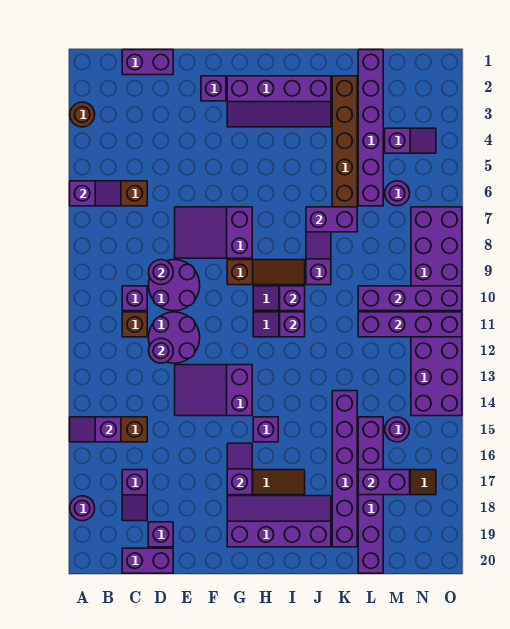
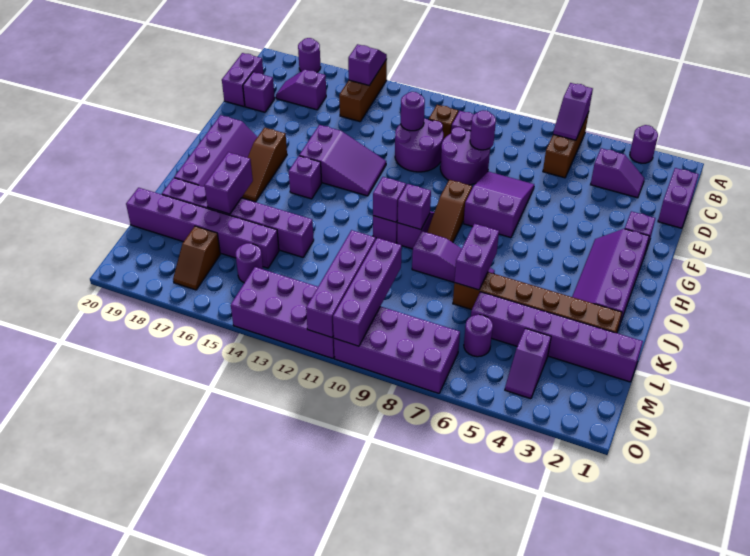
brown round brick A3 level 1 -> purple round brick A3 level 1
purple slope E13:G14 level 1 top G -> purple slope F13:G15 level 1 top 15
purple slope G16:G17 level 2 top 17 -> purple slope C3:C4 level 1 top 4
purple brick L17:M17 level 2 -> purple brick J17:K17 level 2

